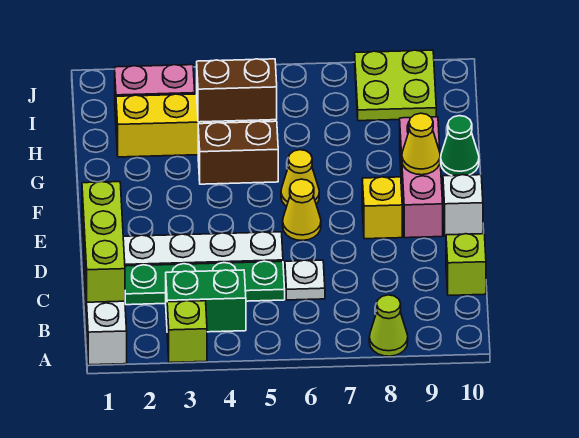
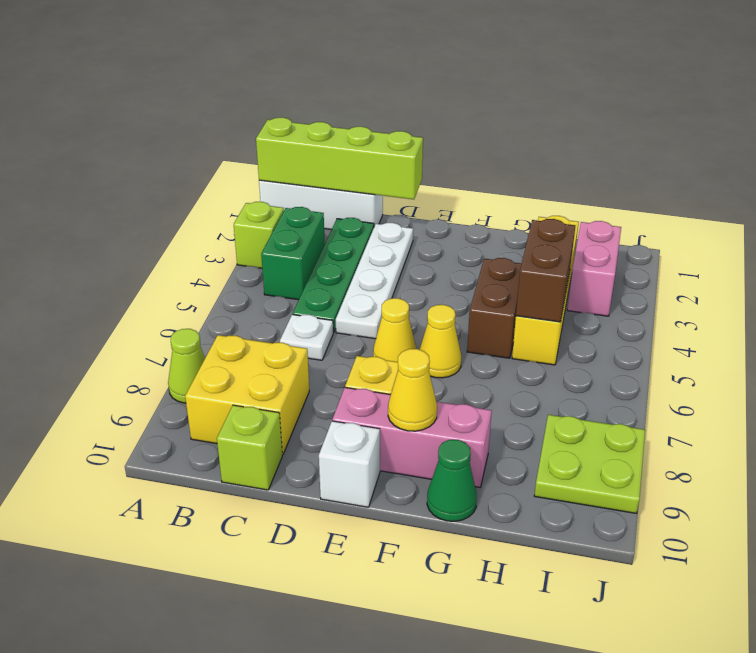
lime brick B1:D1 level 2 -> lime brick A1:D1 level 2
none -> yellow brick B8:C9 level 1

